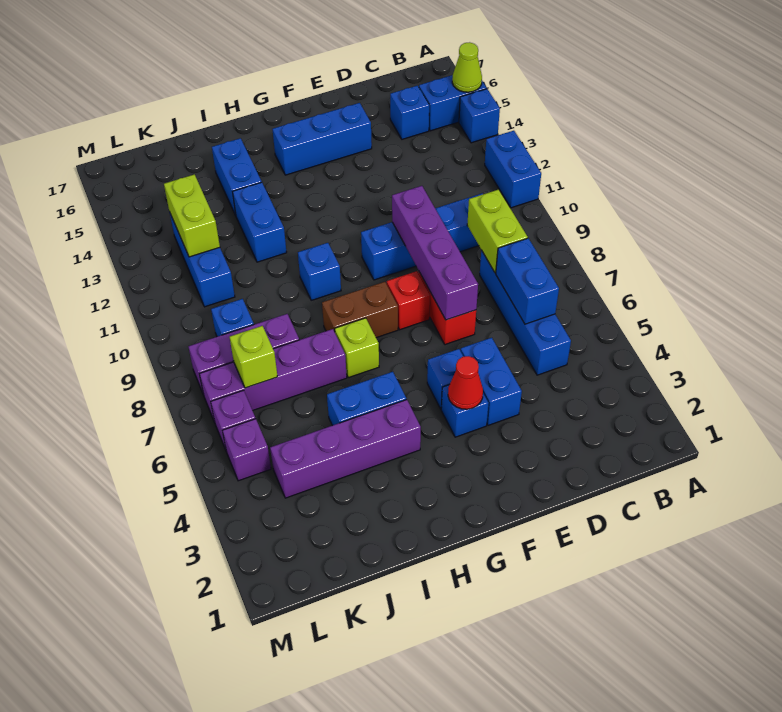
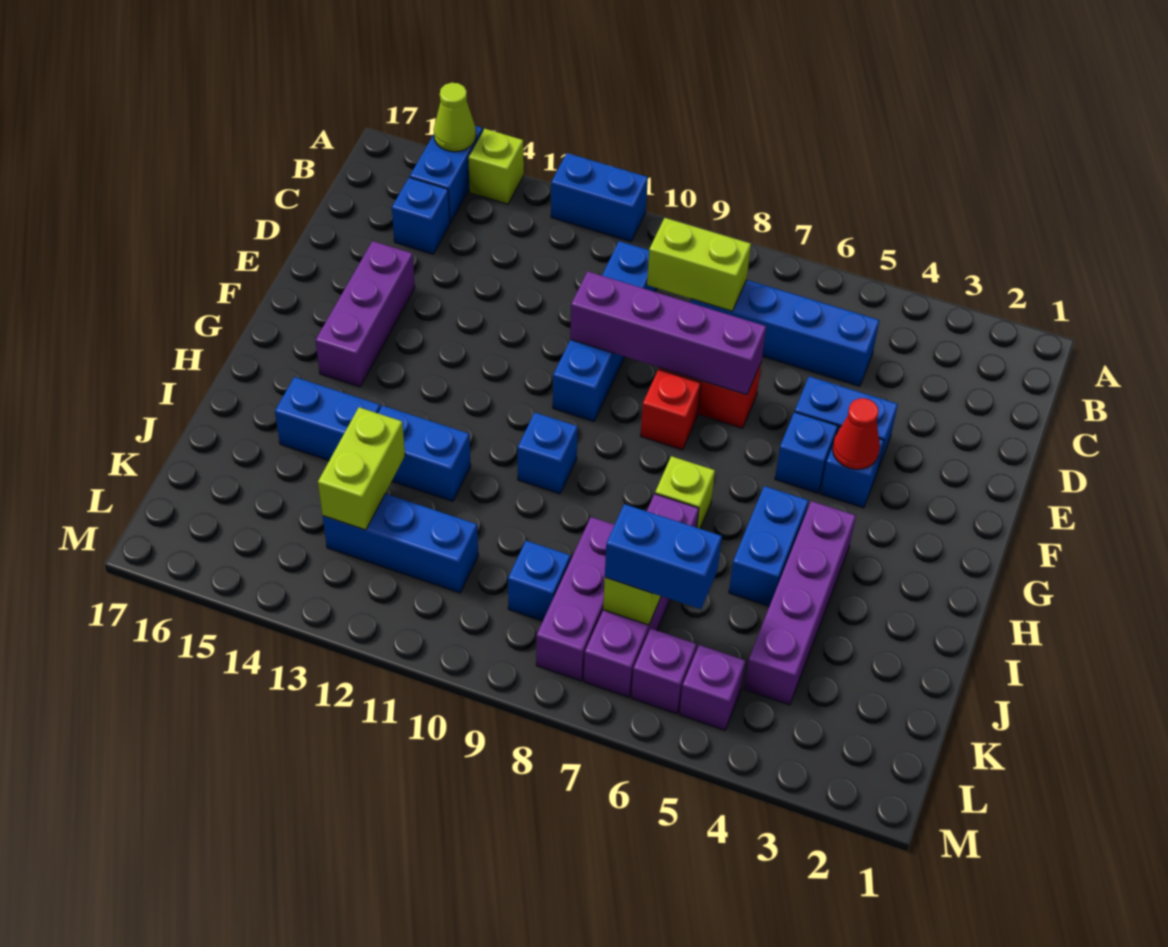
blue brick A14 level 1 -> lime brick A14 level 1
blue brick C6:C7 level 2 -> blue brick K6:K7 level 3
blue brick E15:G15 level 1 -> purple brick E15:G15 level 1
brown brick G8:H8 level 1 -> none
lime brick K12:K13 level 2 -> lime brick J13:K13 level 2

